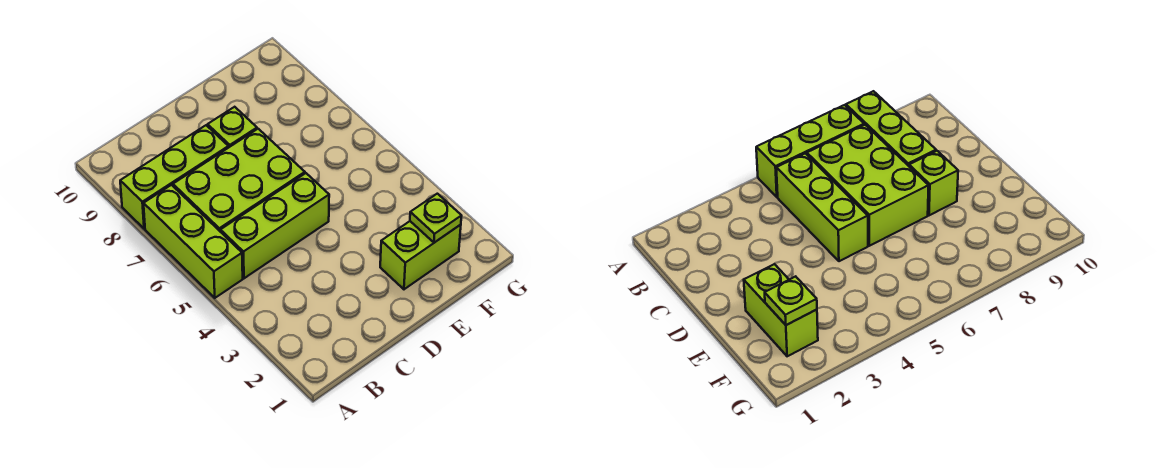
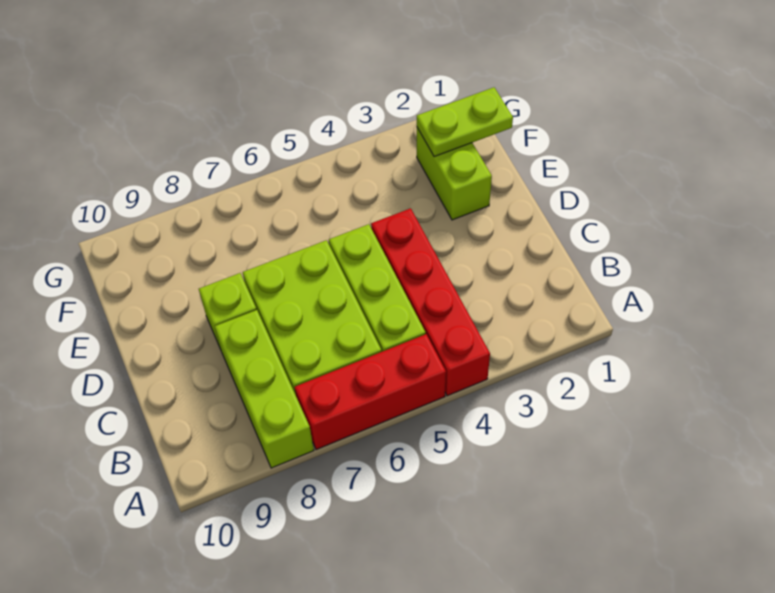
none -> red brick A4:D4 level 1
lime brick A5:A7 level 1 -> red brick A5:A7 level 1
lime plate F2 level 2 -> lime plate F1:F2 level 2

